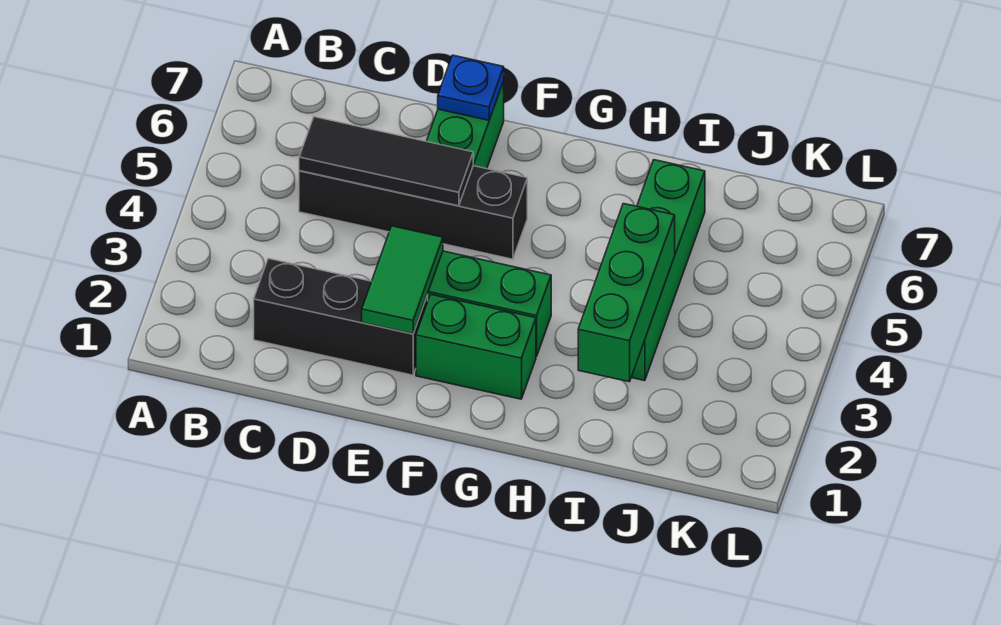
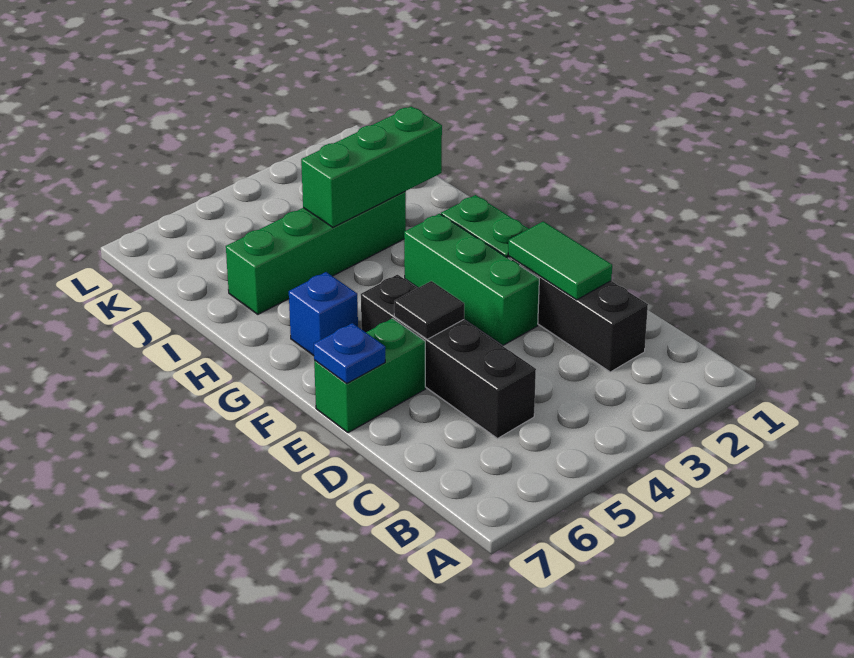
black tile C5:E5 level 2 -> black tile E5 level 2
green tile E2:E3 level 2 -> green tile D2:E2 level 2
none -> blue brick G6 level 1

